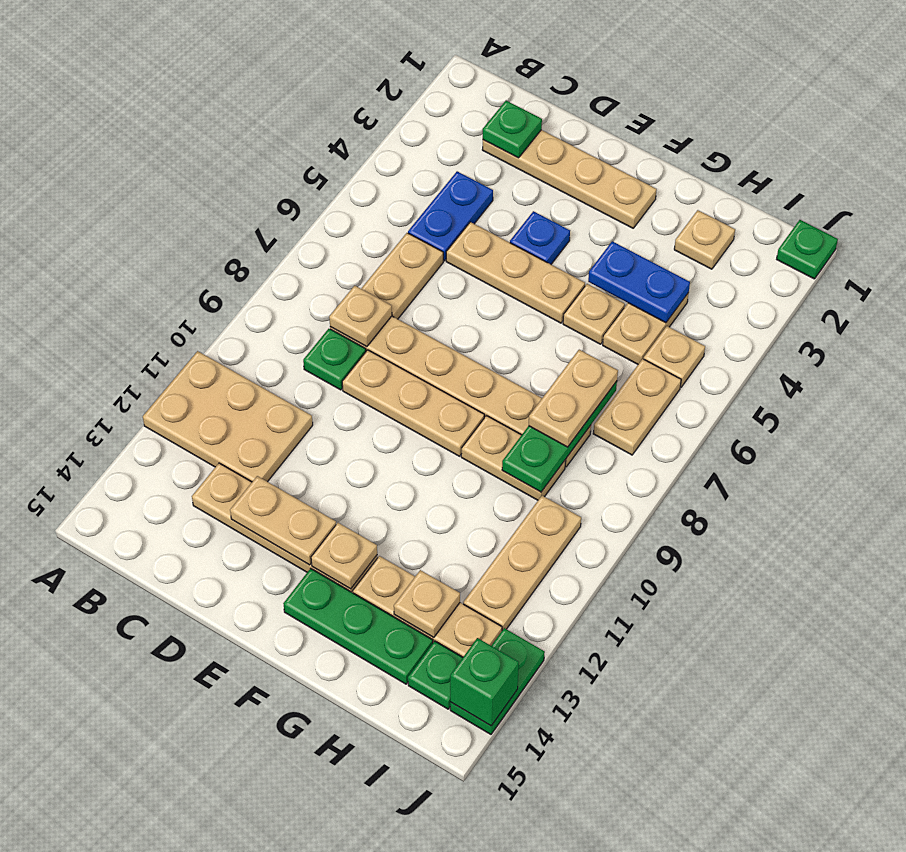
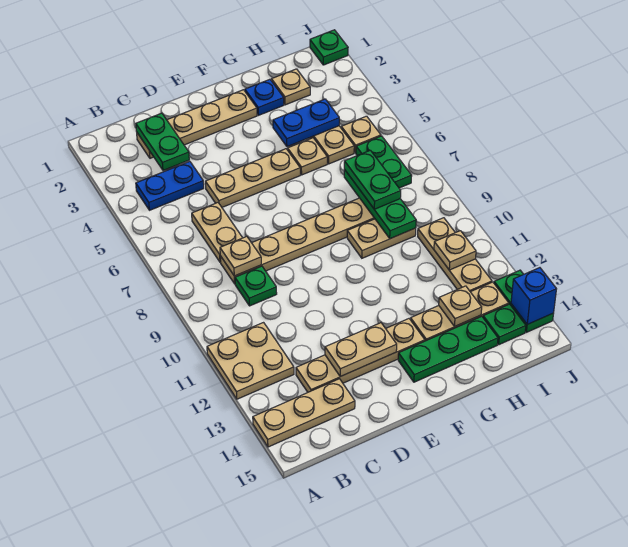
tan plate A11:C12 level 1 -> tan plate A11:B12 level 1
green plate C2 level 2 -> green plate C2:C3 level 2
blue plate C4:C5 level 1 -> blue plate B4:C4 level 1
tan plate D9:F9 level 1 -> tan plate A14:C14 level 1
blue plate E4 level 1 -> blue plate G2 level 1
tan plate F13 level 2 -> tan plate I11 level 2
tan plate H7:H8 level 3 -> green plate H7:H8 level 3
tan plate I6:I7 level 1 -> green plate I6:I7 level 1
green brick J14 level 2 -> blue brick J14 level 2

